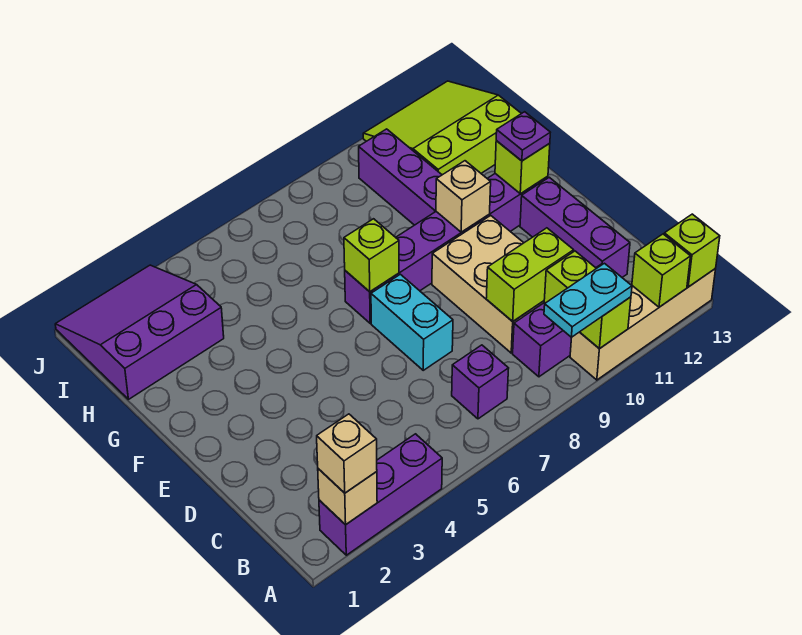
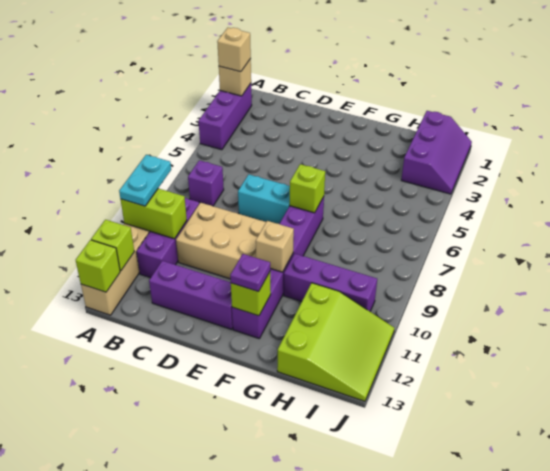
lime brick C9:C10 level 2 -> none
purple slope H1:J3 level 1 top H -> purple slope I1:J3 level 1 top I

